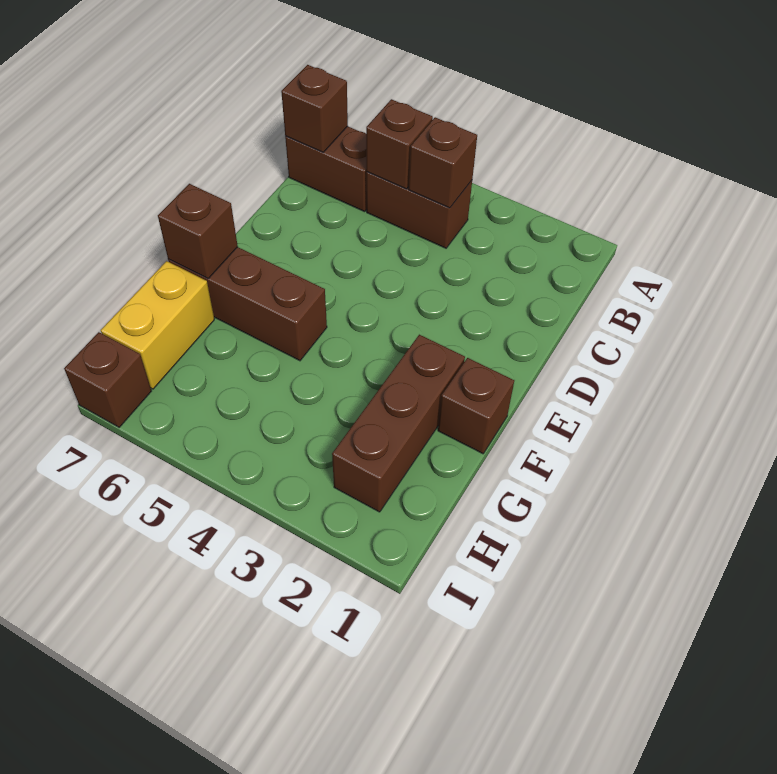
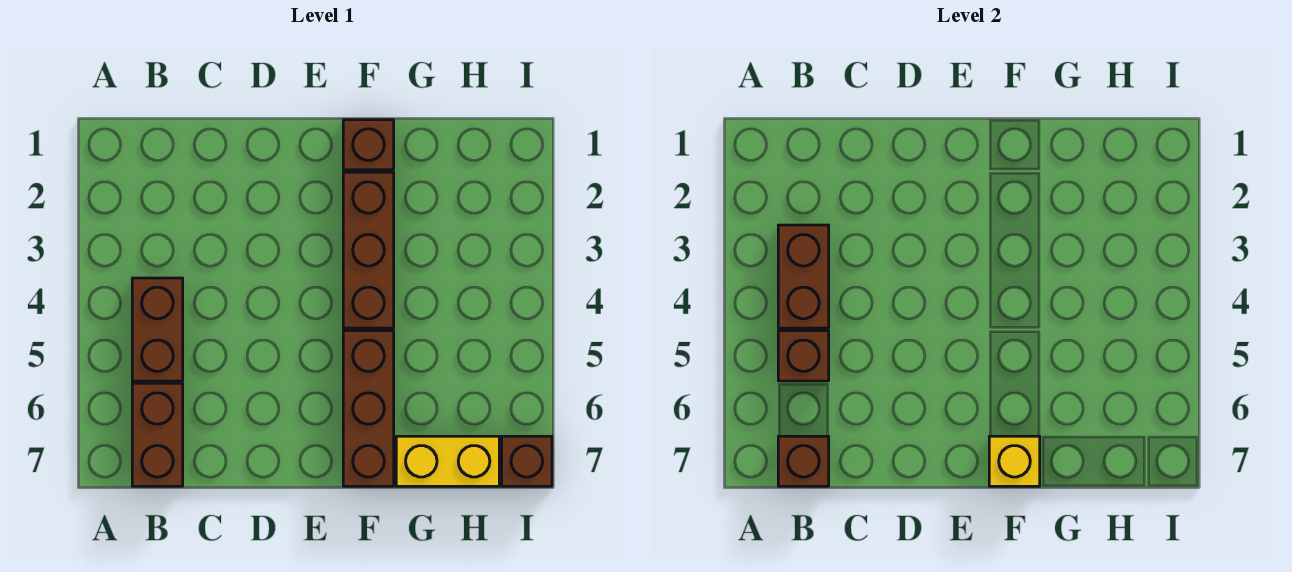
brown brick B4 level 2 -> brown brick B3:B4 level 2
brown brick F2:H2 level 1 -> brown brick F2:F4 level 1
brown brick F7 level 2 -> yellow brick F7 level 2

